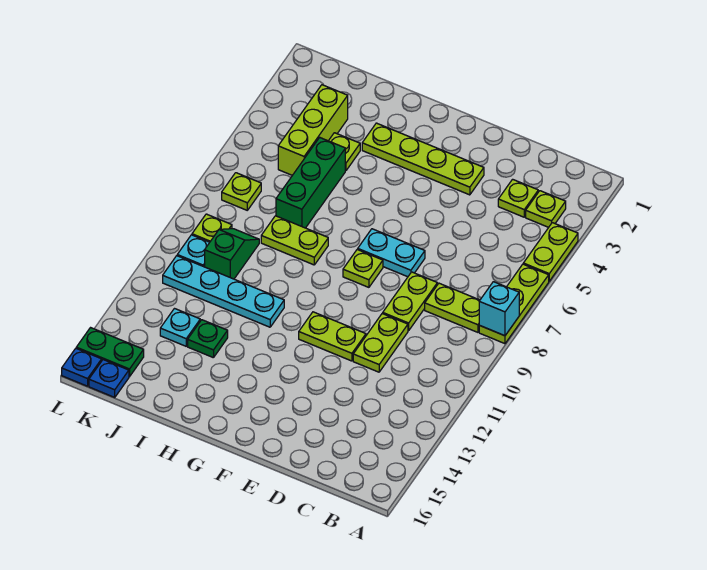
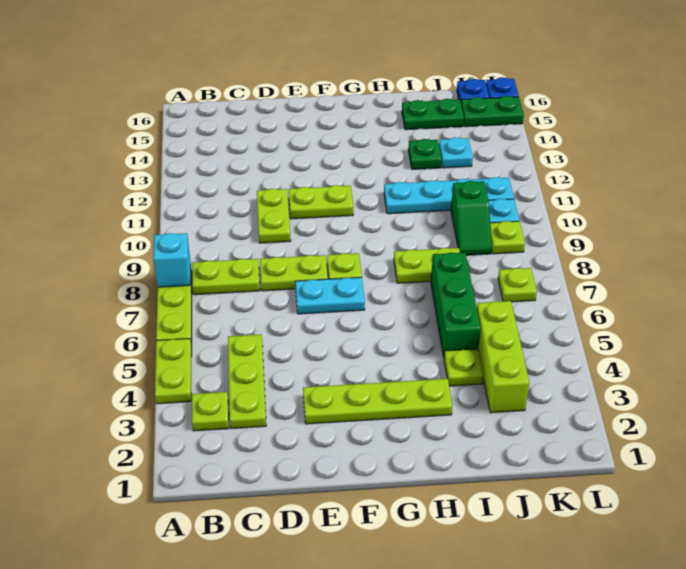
lime plate C3 level 1 -> lime plate C3:C5 level 1
lime plate D8:D9 level 1 -> lime plate D8:E8 level 1
none -> green plate I15:J15 level 1

